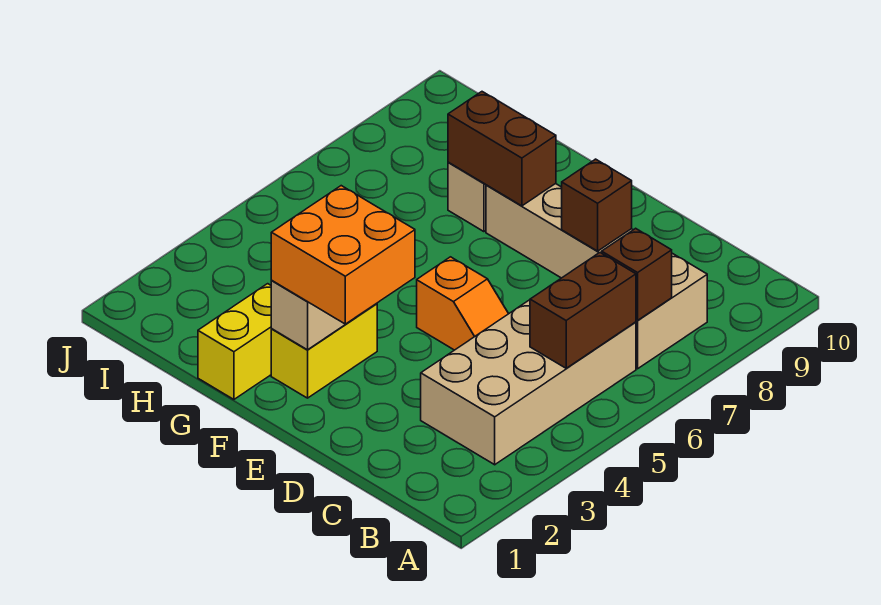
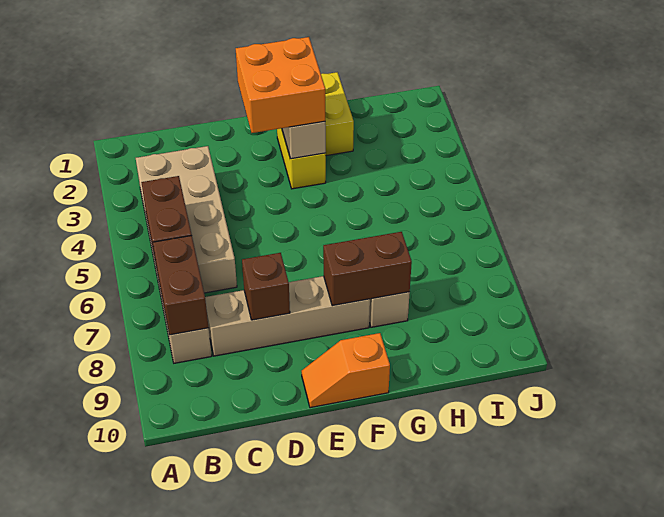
brown brick B7 level 2 -> brown brick B7:B8 level 2
orange slope D5:E5 level 1 top E -> orange slope E10:F10 level 1 top F

